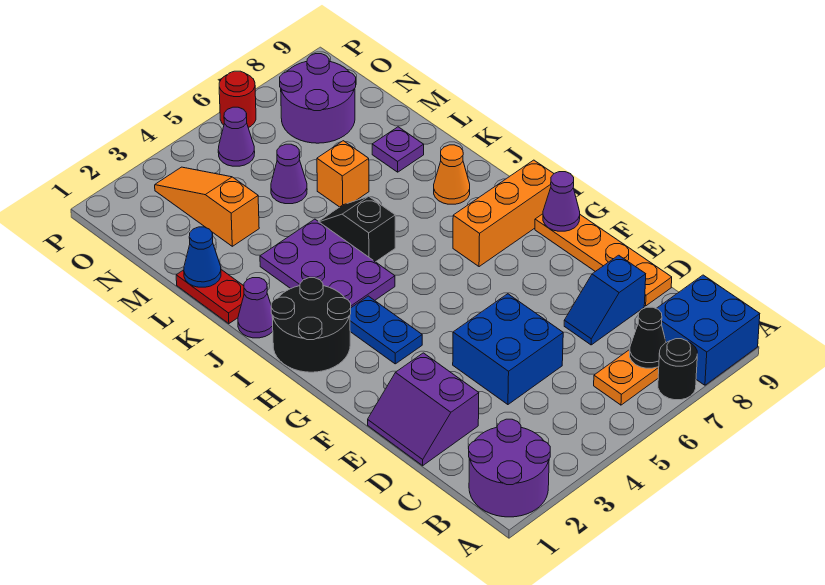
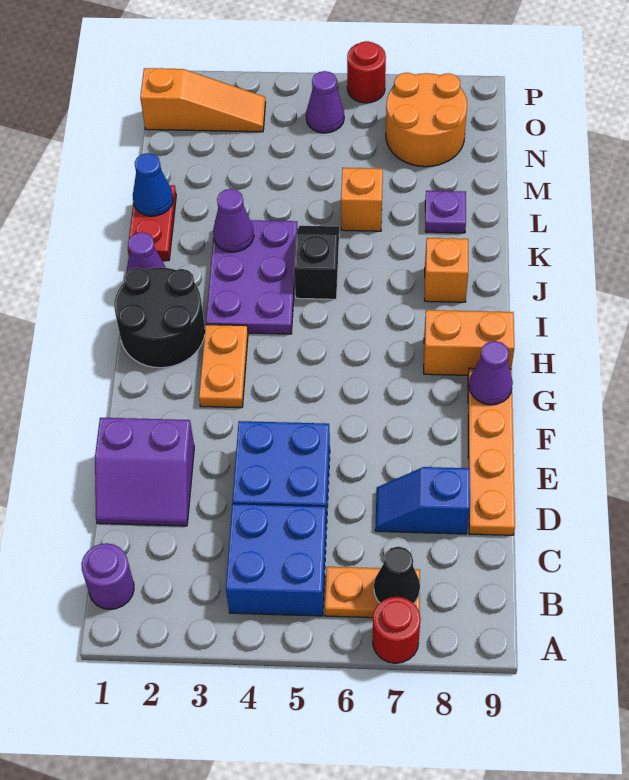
purple round brick A1:B2 level 1 -> purple round brick B1 level 1
black round brick A7 level 1 -> red round brick A7 level 1
blue brick A8:B9 level 1 -> blue brick B4:C5 level 1
purple slope D1:E2 level 1 top 2 -> purple slope D1:E2 level 1 top E
blue plate G3:H3 level 1 -> orange plate G3:H3 level 1
orange brick H7:H9 level 1 -> orange brick H8:H9 level 1
orange cone J8 level 1 -> orange brick J8 level 1
orange slope M3:O3 level 1 top M -> orange slope O1:O3 level 1 top 1
purple cone M5 level 1 -> purple cone K3 level 2
purple round brick N7:O8 level 1 -> orange round brick N7:O8 level 1

